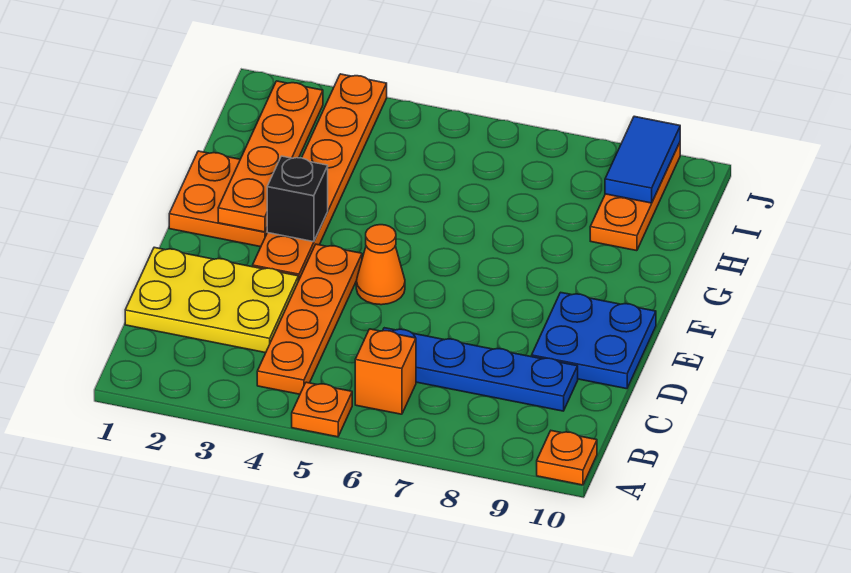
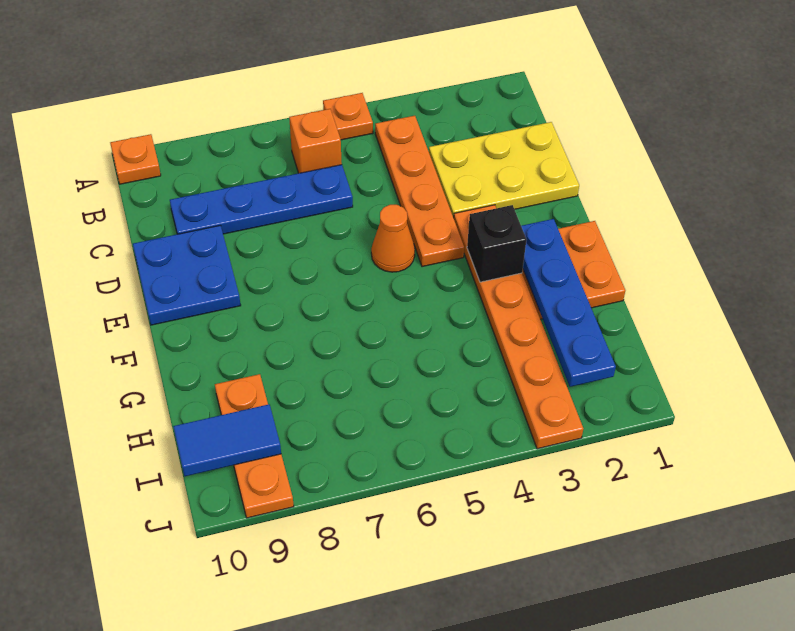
orange plate F2:I2 level 2 -> blue plate F2:I2 level 2
blue tile I9:J9 level 2 -> blue tile I9:I10 level 2

